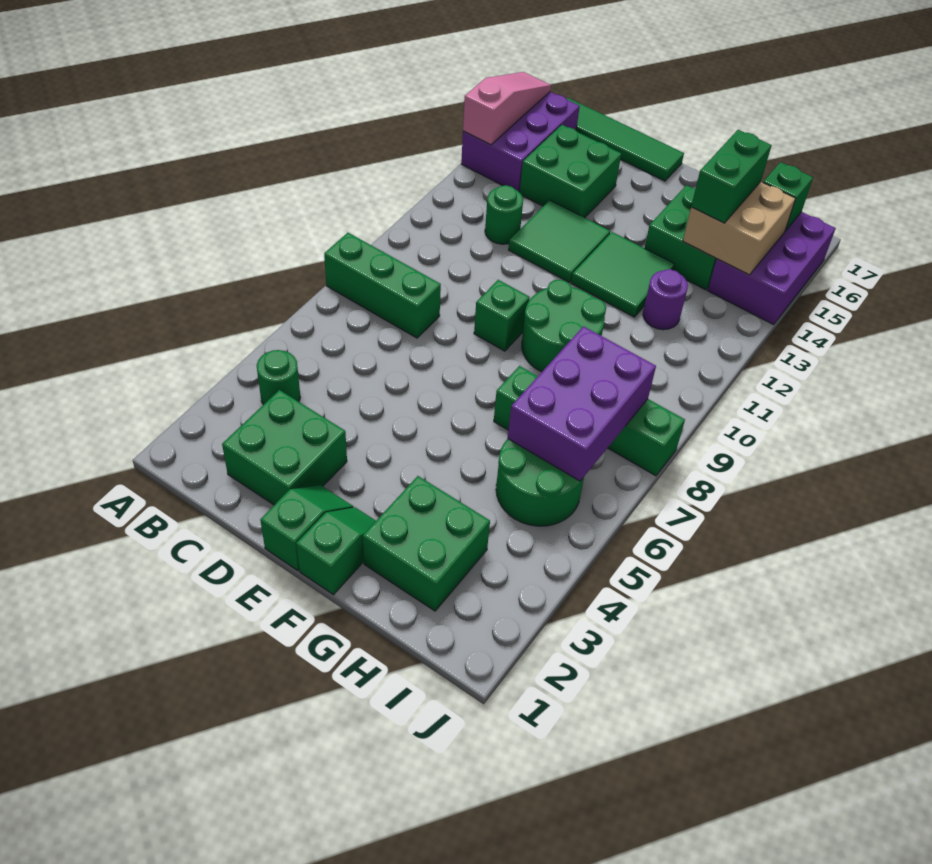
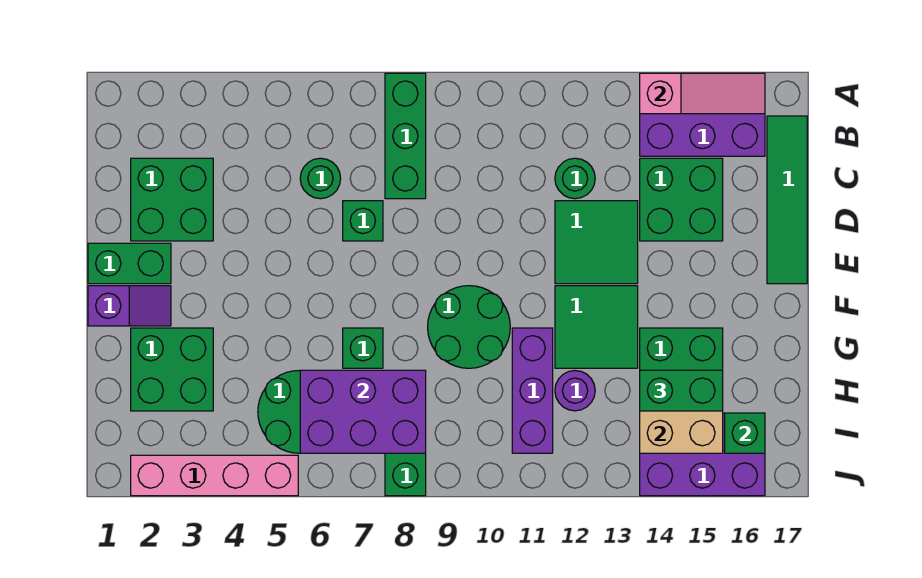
green round brick B4 level 1 -> green round brick C6 level 1
green slope E1:E2 level 1 top 1 -> green brick E1:E2 level 1
green brick E9 level 1 -> green brick D7 level 1
green slope F1:F2 level 1 top 1 -> purple slope F1:F2 level 1 top 1
none -> purple brick G11:I11 level 1
none -> pink brick J2:J5 level 1

